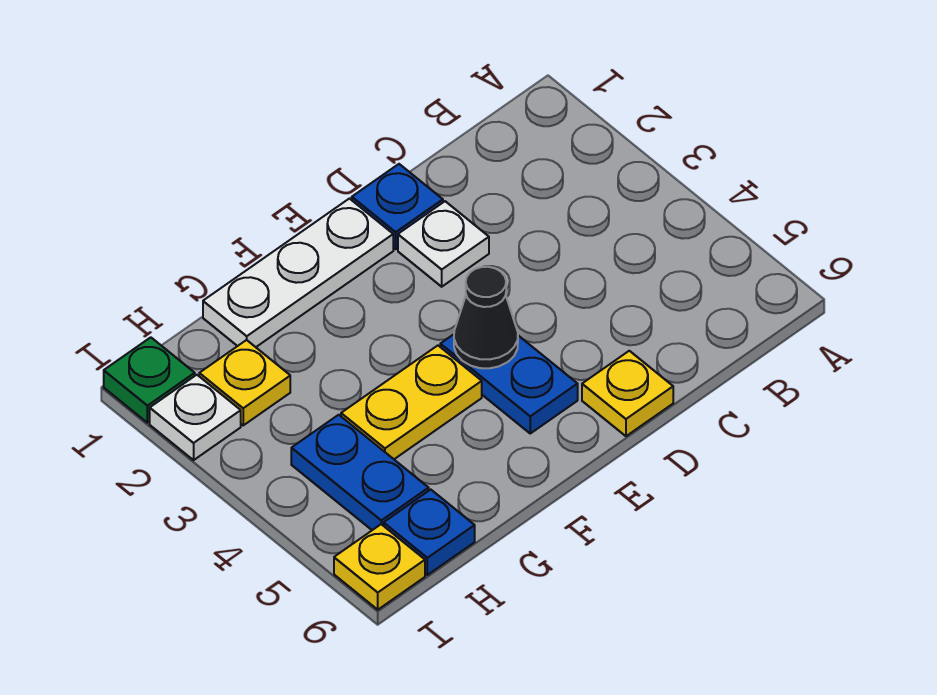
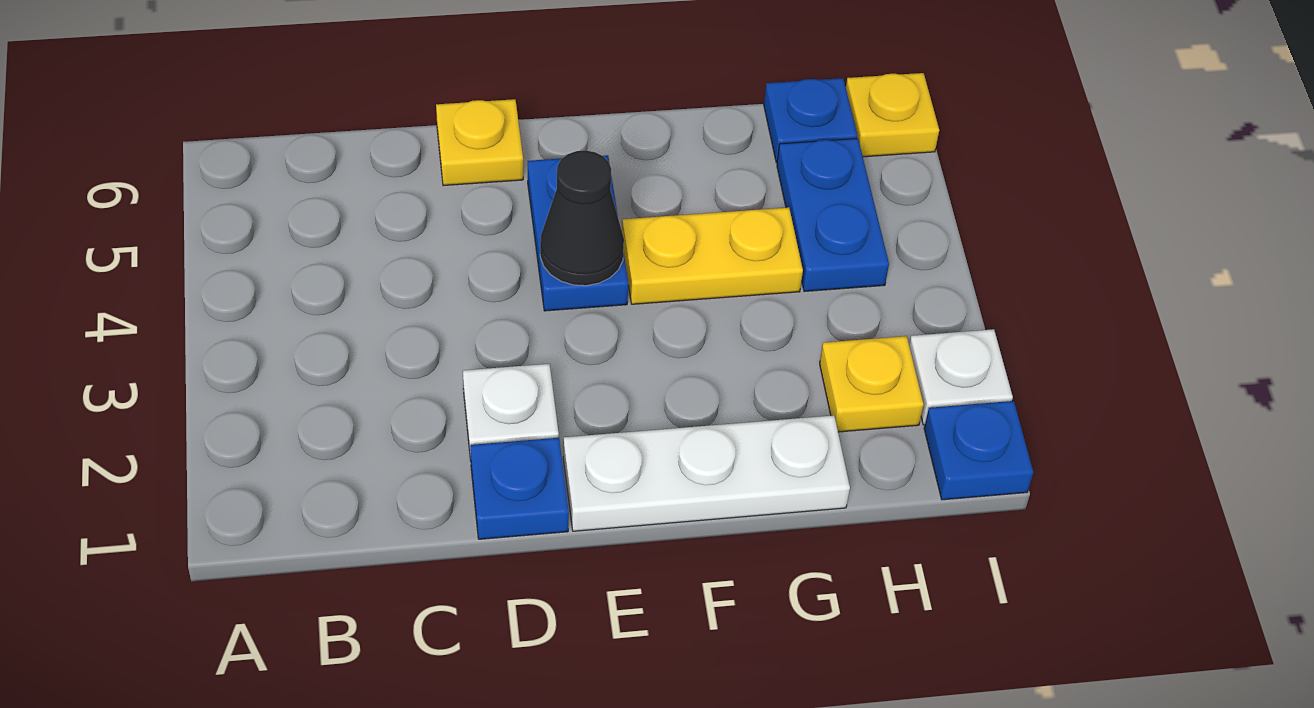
green plate I1 level 1 -> blue plate I1 level 1

